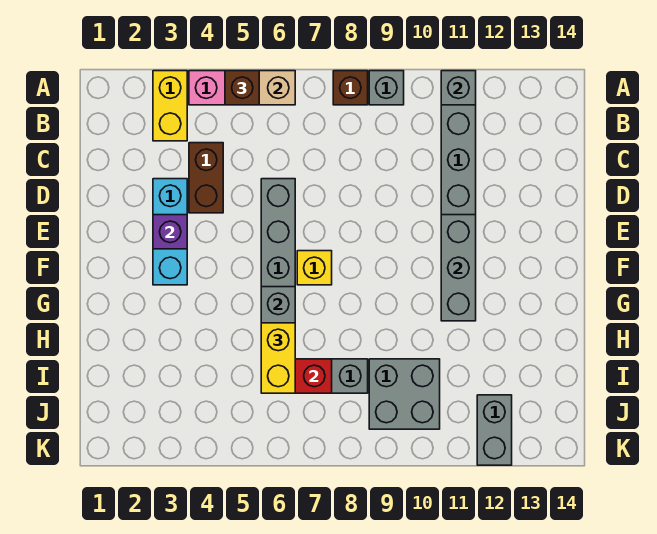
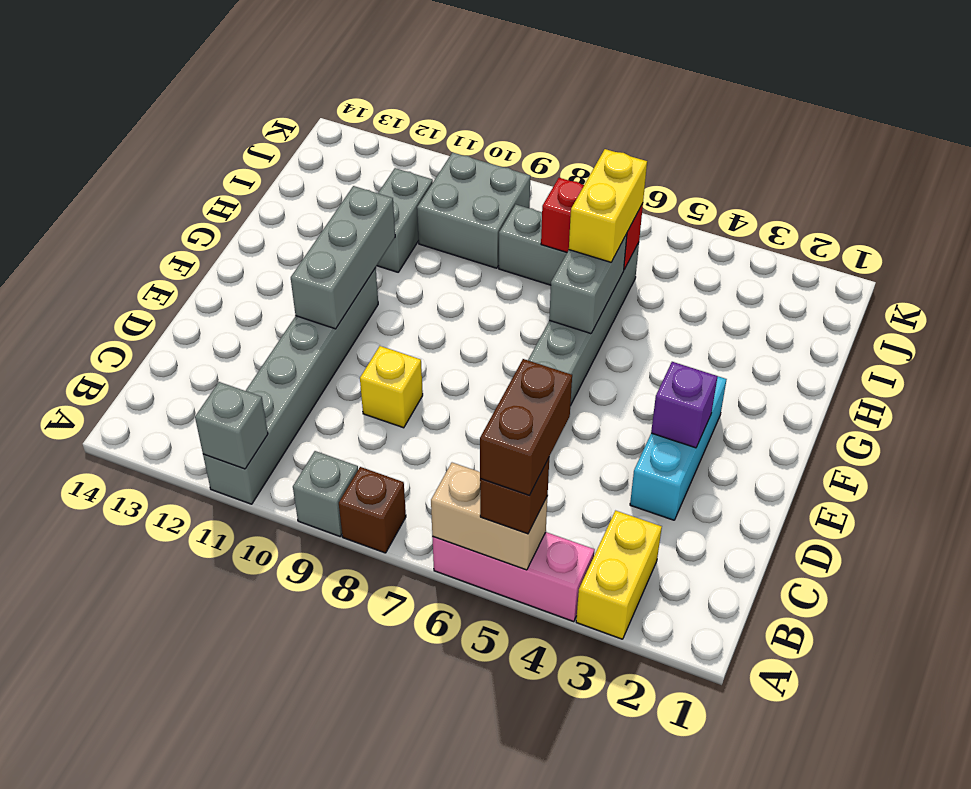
brown brick C4:D4 level 1 -> brown brick A5:B5 level 4
yellow brick F7 level 1 -> yellow brick D9 level 1
grey brick J12:K12 level 1 -> grey brick H11:I11 level 1

